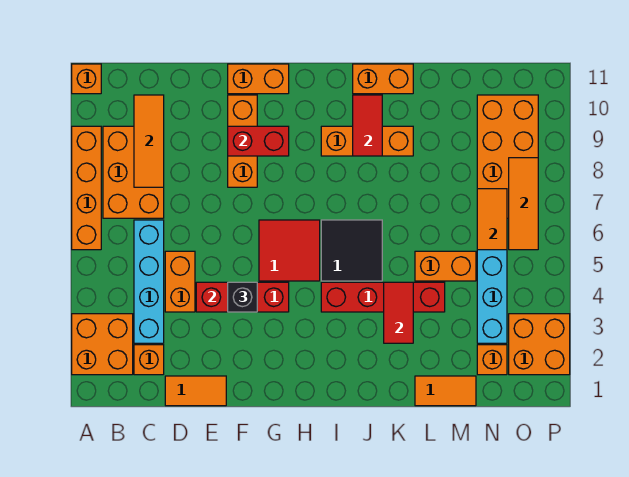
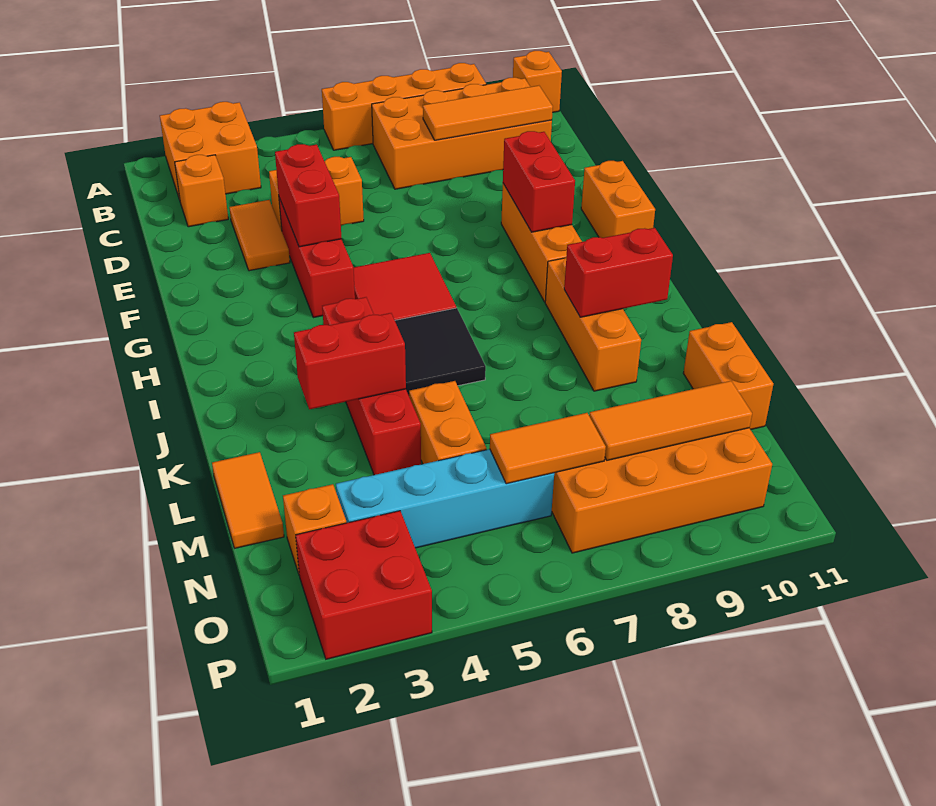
orange brick B7:C9 level 1 -> orange brick B7:C10 level 1
cyan brick C3:C6 level 1 -> none
orange tile D1:E1 level 1 -> orange tile D3:E3 level 1
black brick F4 level 3 -> none
orange brick F8:F10 level 1 -> orange brick F9:H9 level 1
red tile J9:J10 level 2 -> red brick J9:J10 level 2
orange brick J11:K11 level 1 -> orange brick L11:M11 level 1
red tile K3:K4 level 2 -> red brick K3:K4 level 2
orange brick O2:P3 level 1 -> red brick O2:P3 level 1
orange tile O6:O8 level 2 -> orange tile N8:N10 level 2

